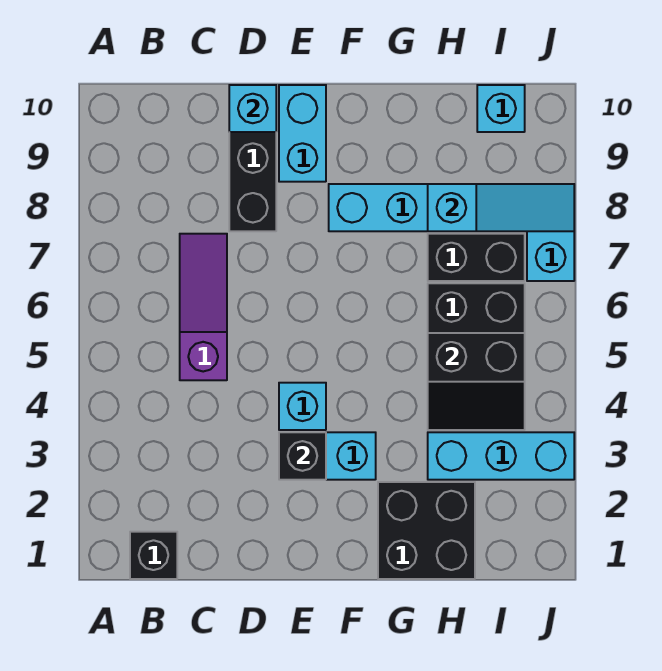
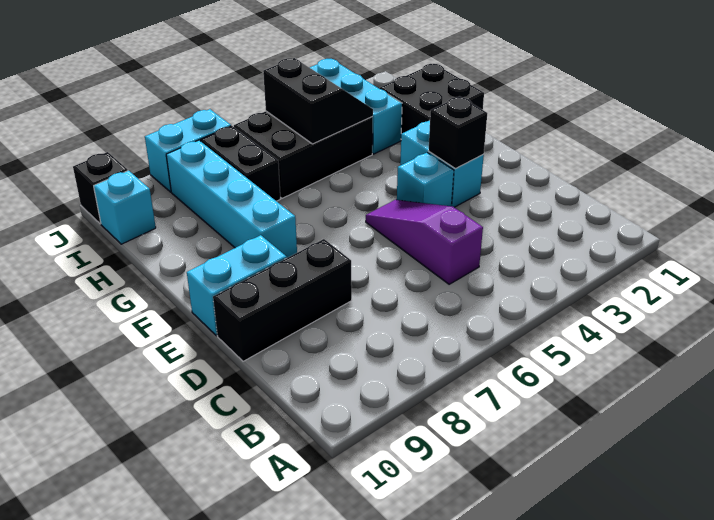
black brick B1 level 1 -> black brick J10 level 1
purple slope C5:C7 level 1 top 5 -> purple slope C5:E5 level 1 top C
cyan brick D10 level 2 -> none
cyan slope H8:J8 level 2 top H -> none

